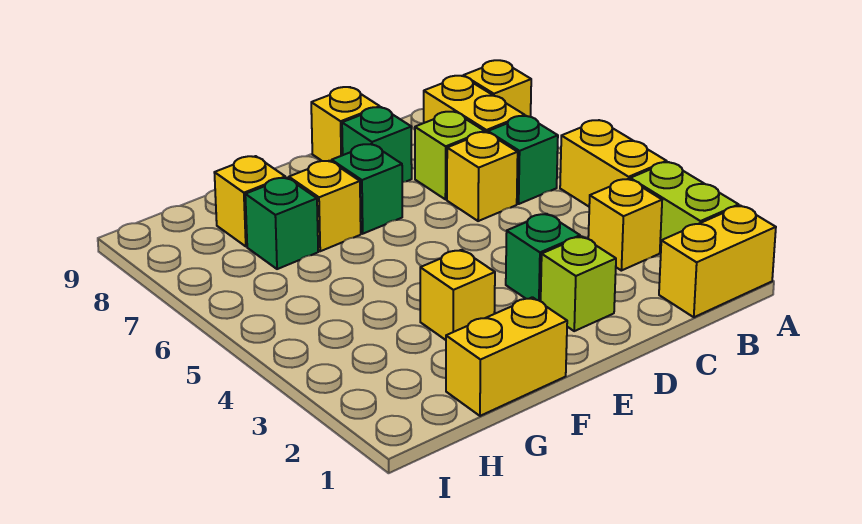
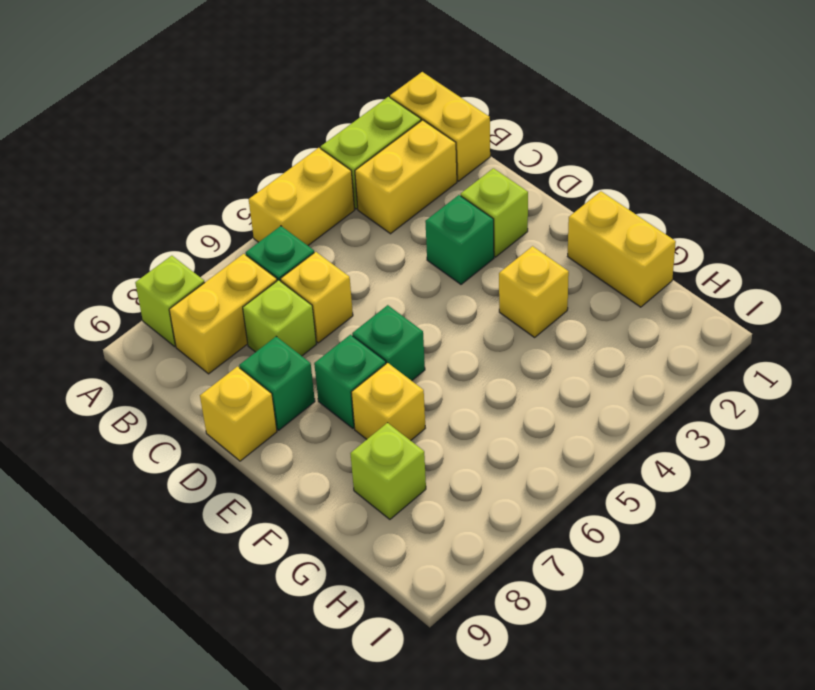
yellow brick A8 level 1 -> lime brick A8 level 1
yellow brick B3 level 1 -> yellow brick B2:B3 level 1
green brick G7 level 1 -> green brick E6 level 1
yellow brick G8 level 1 -> lime brick G8 level 1

